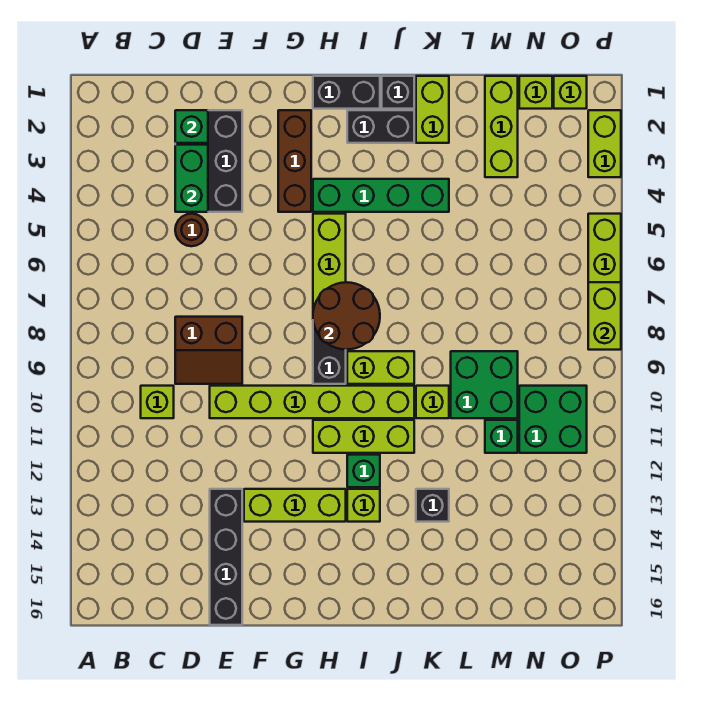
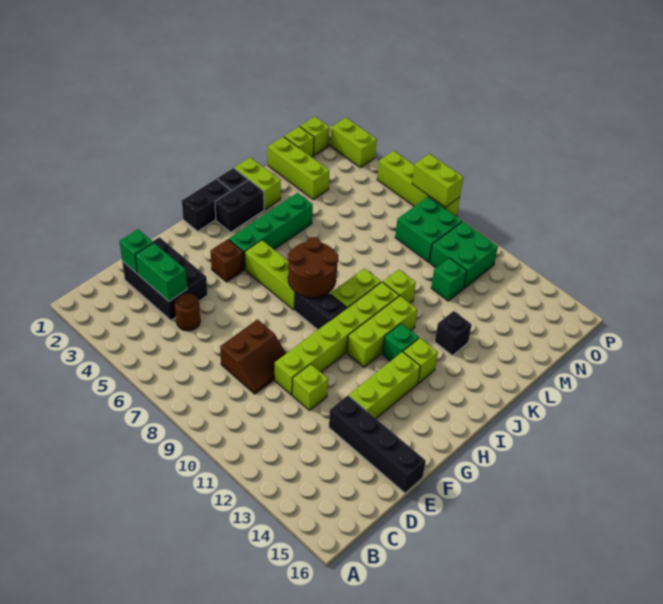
lime brick C10 level 1 -> lime brick E11 level 1
brown brick G2:G4 level 1 -> brown brick G4 level 1
green brick L9:M10 level 1 -> green brick N8:O9 level 1

